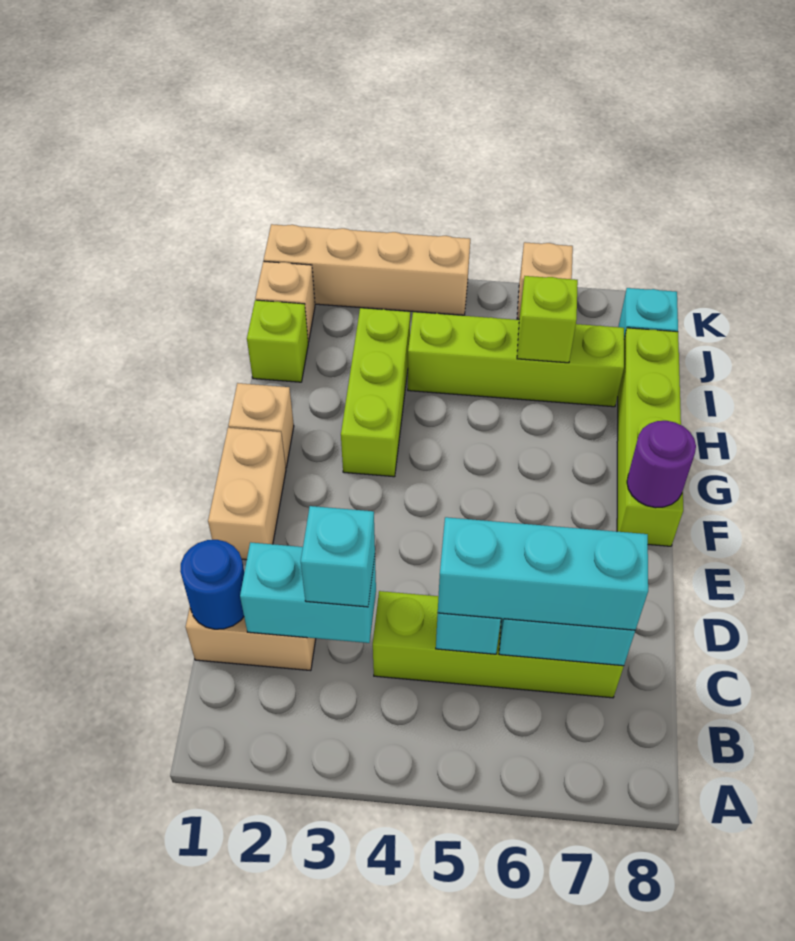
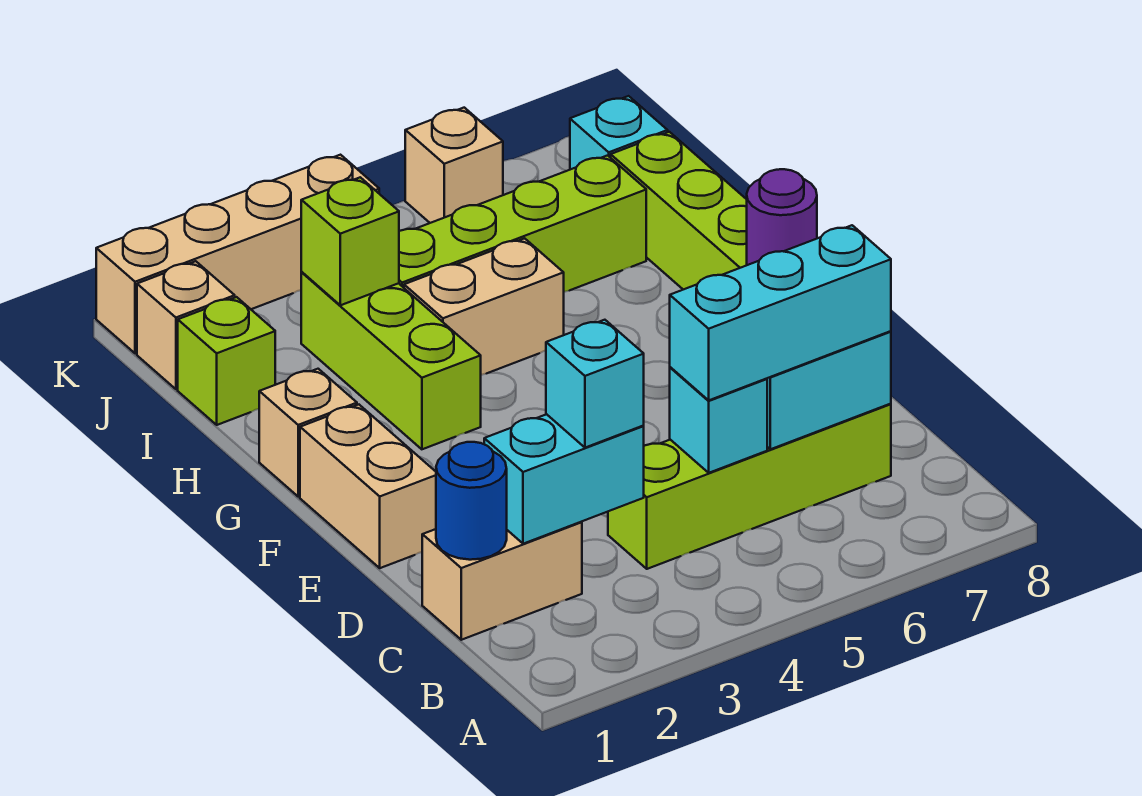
none -> tan brick H4:H5 level 1
lime brick I6 level 2 -> lime brick I3 level 2

